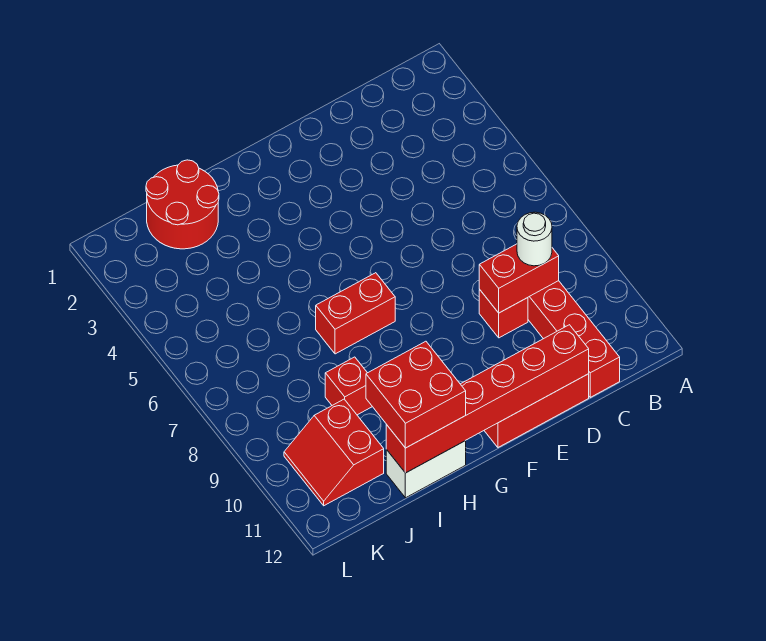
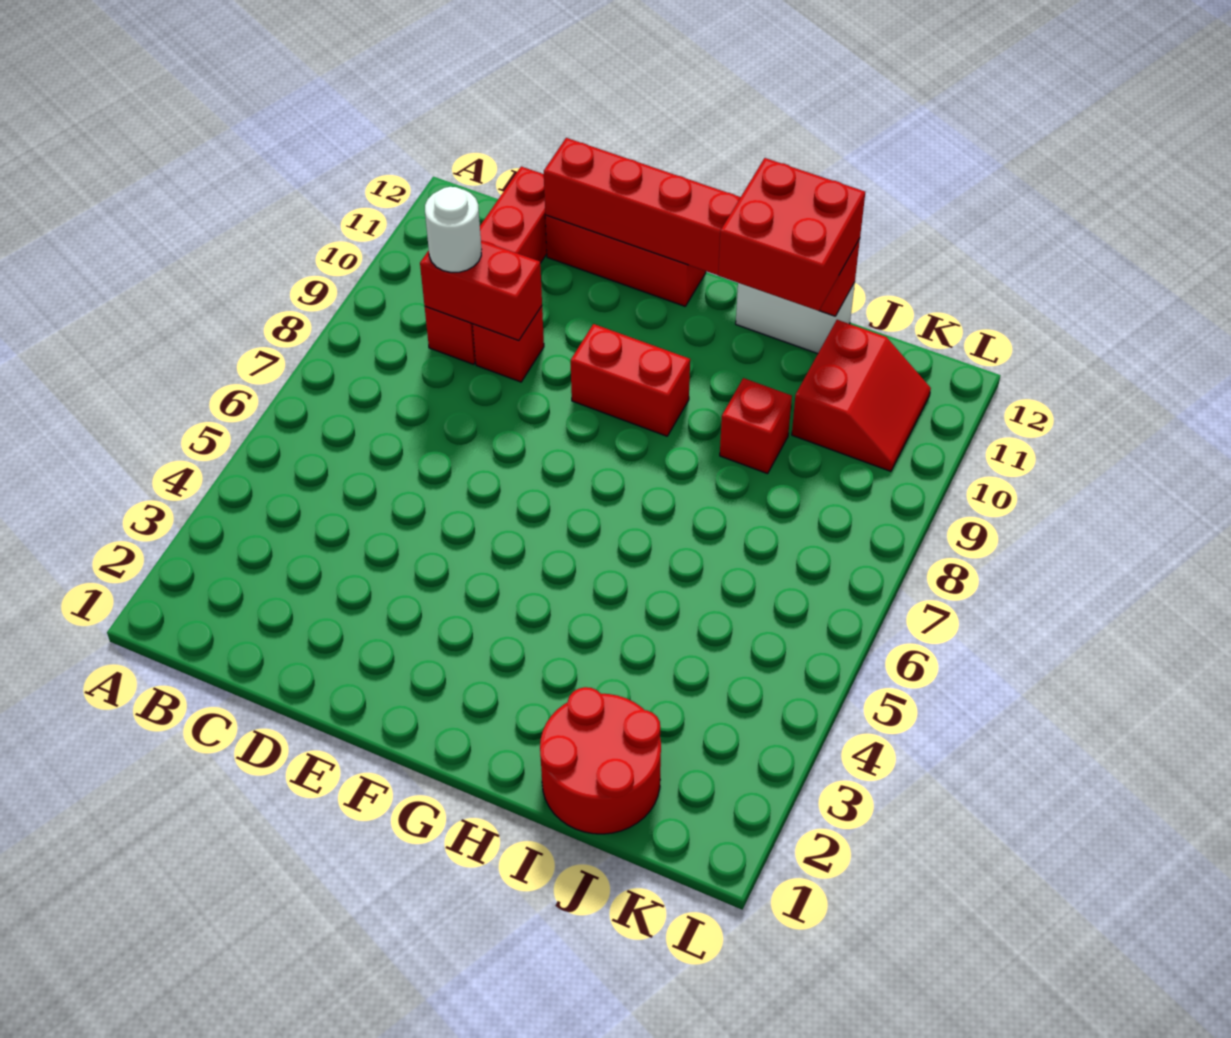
red brick G7:H7 level 1 -> red brick F9:G9 level 1

